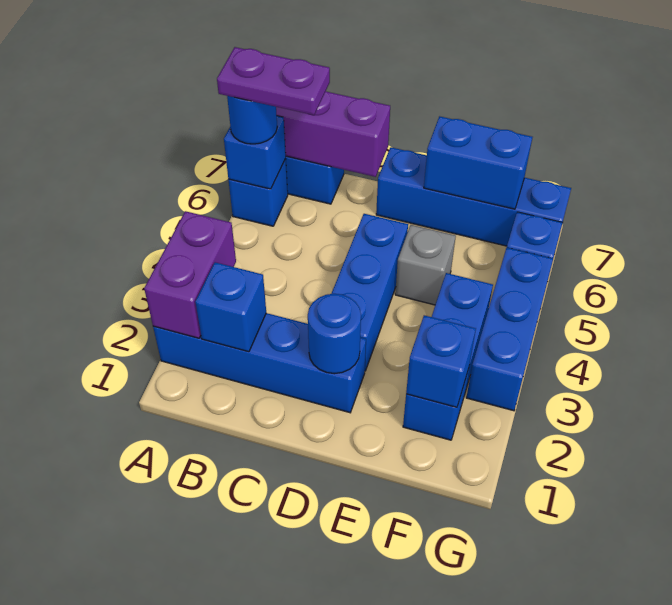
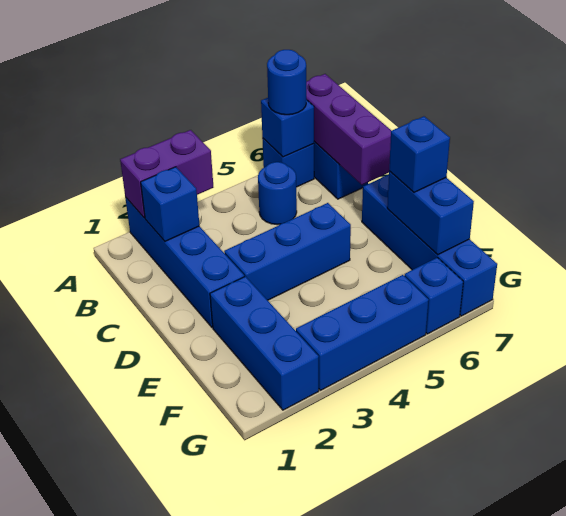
purple plate A6:B6 level 4 -> none
blue round brick D2 level 2 -> blue round brick B5 level 1
grey brick E5 level 1 -> none
blue brick F2:F4 level 1 -> blue brick E2:G2 level 1
blue brick F2 level 2 -> blue brick E7 level 3

